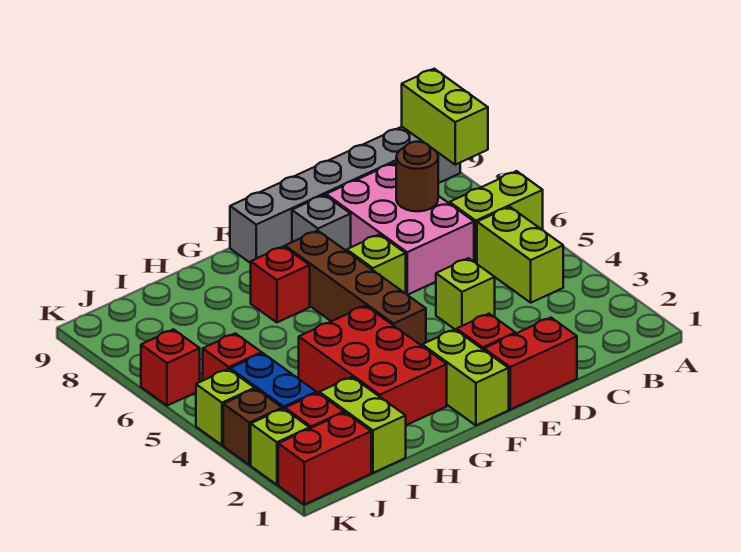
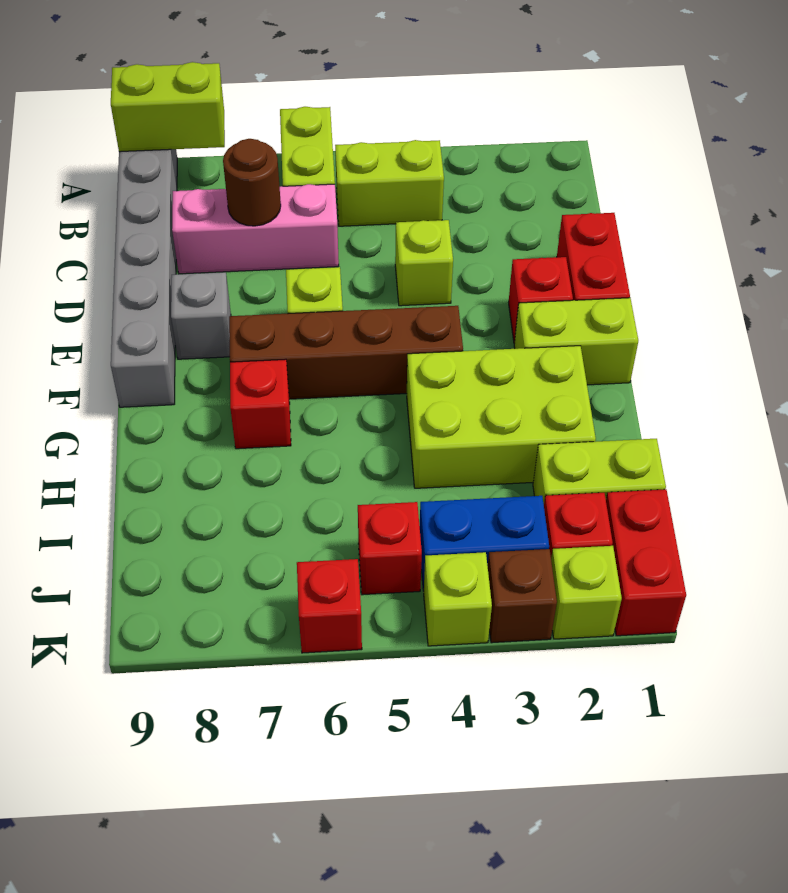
pink brick C6:D8 level 1 -> pink brick C6:C8 level 1
red brick G2:H4 level 1 -> lime brick G2:H4 level 1

